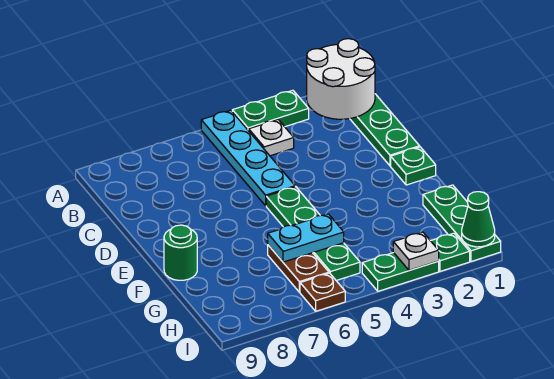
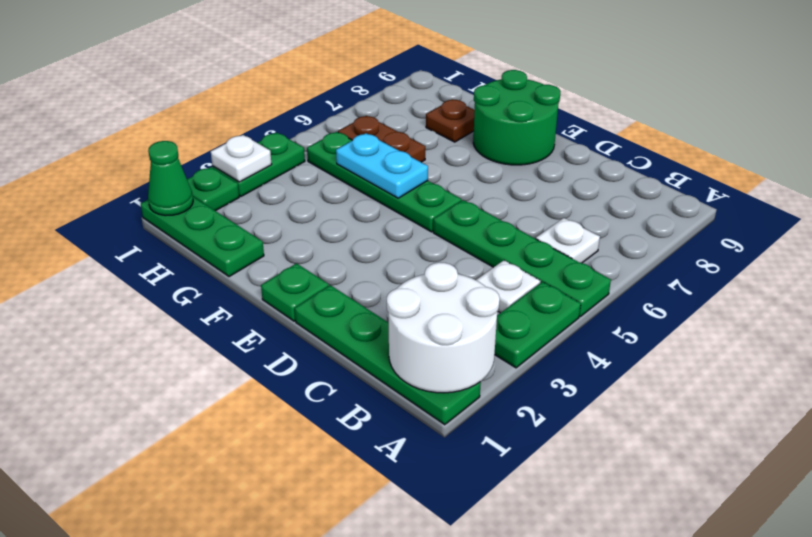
cyan plate A5:D5 level 1 -> green plate A5:D5 level 1
none -> white plate B6 level 1
green round brick F9 level 1 -> green round brick E8:F9 level 1
cyan plate G5:G6 level 2 -> cyan plate F5:G5 level 2
brown plate I6 level 1 -> brown plate G8 level 1

